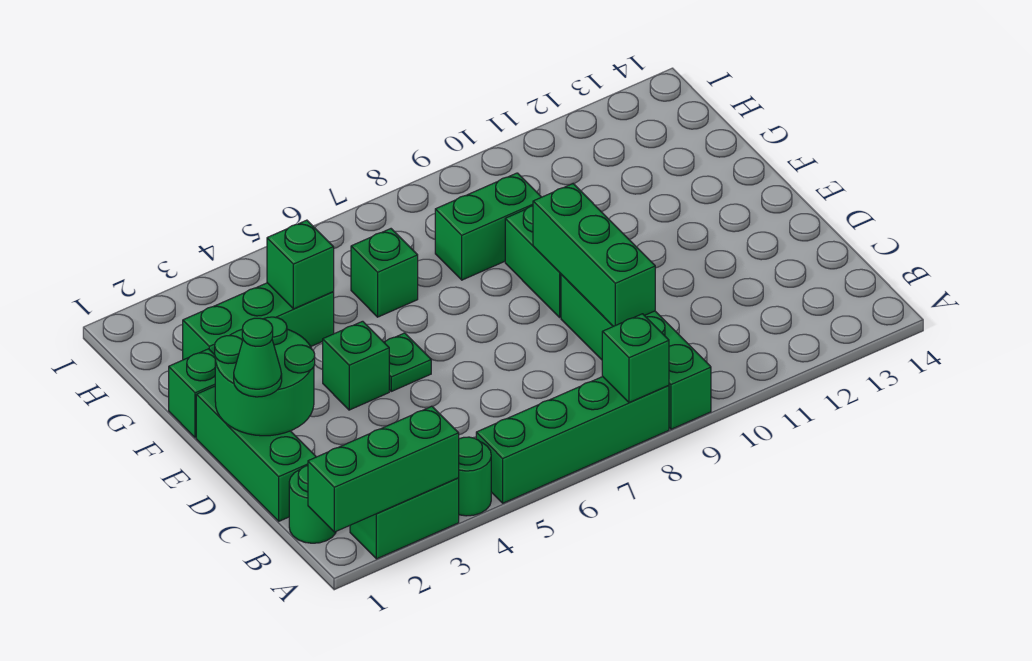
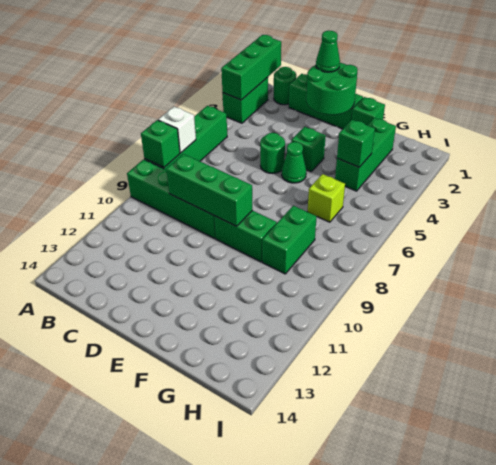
green round brick A4 level 1 -> green round brick D5 level 1
none -> white brick A7 level 2
green plate E5 level 1 -> green cone E5 level 1
green brick G6 level 1 -> lime brick G6 level 1

